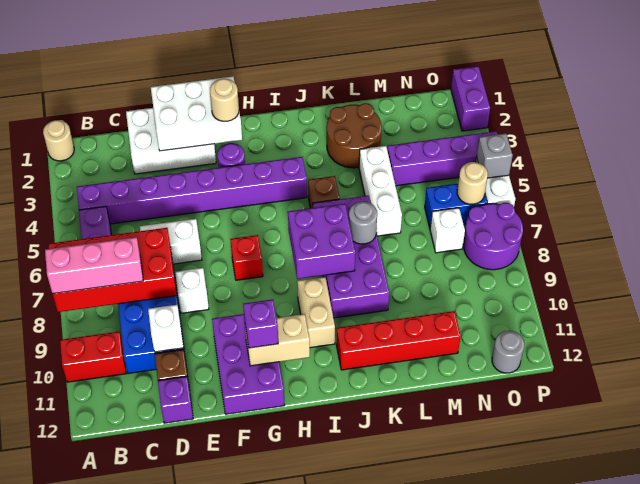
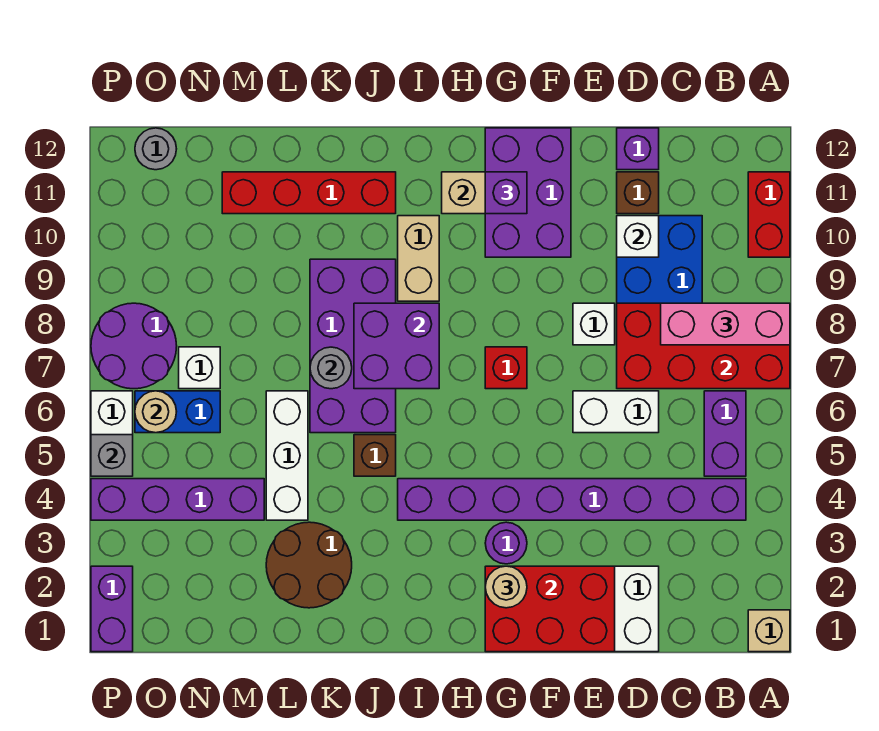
tan round brick A1 level 1 -> tan brick A1 level 1
red brick A10:B10 level 1 -> red brick A10:A11 level 1
white brick E1:G2 level 2 -> red brick E1:G2 level 2

